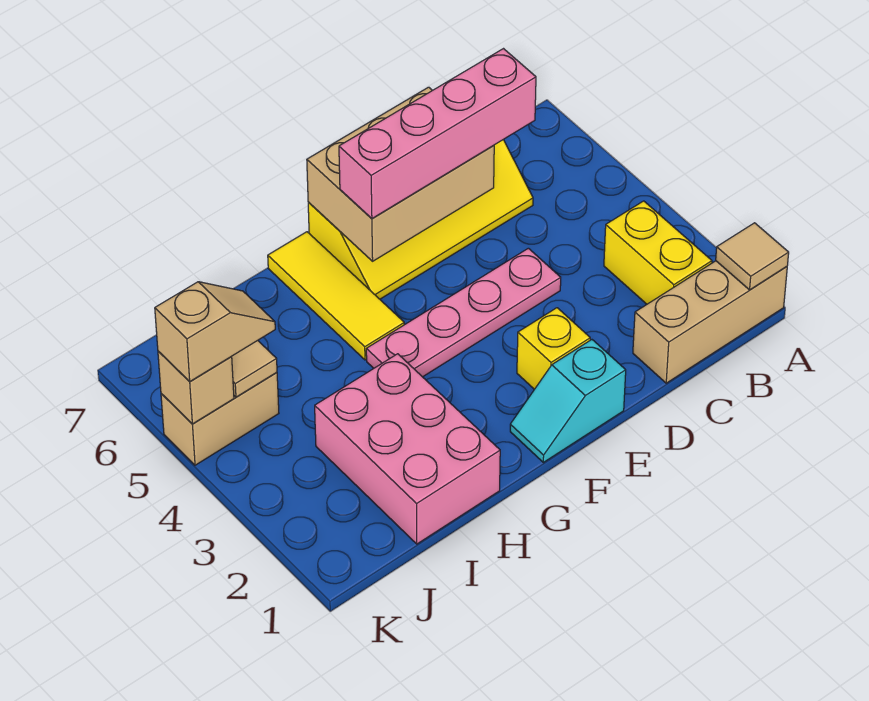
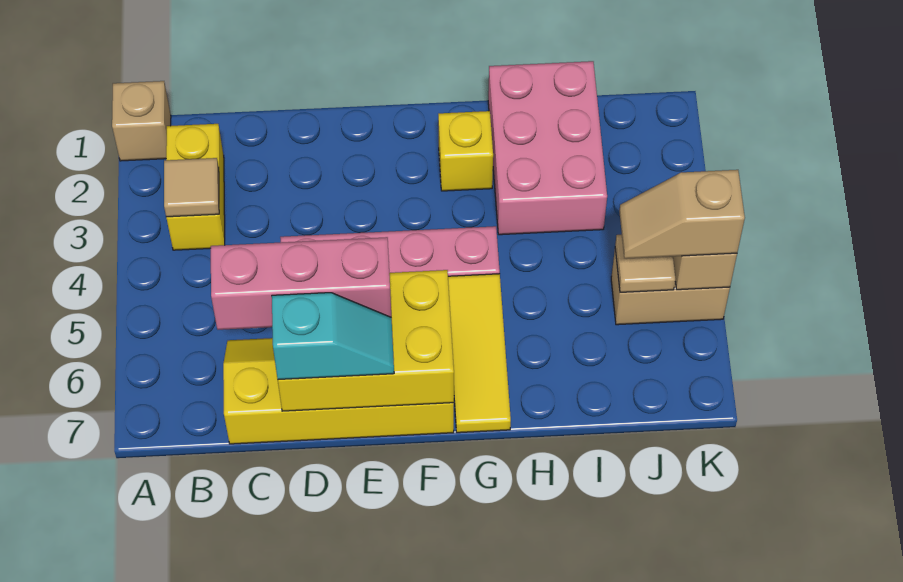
tan brick A1:C1 level 1 -> tan brick A1 level 1
tan tile A1 level 2 -> tan tile B3 level 2
pink brick C6:F6 level 3 -> pink brick C6:E6 level 3
tan brick D6:F7 level 2 -> yellow brick D6:F7 level 2
cyan slope E1:F1 level 1 top E -> cyan slope D7:E7 level 3 top D
yellow brick E2 level 1 -> yellow brick G2 level 1

